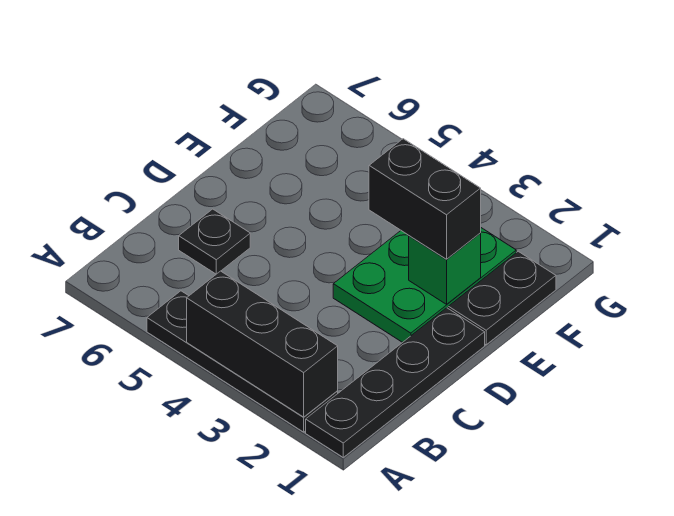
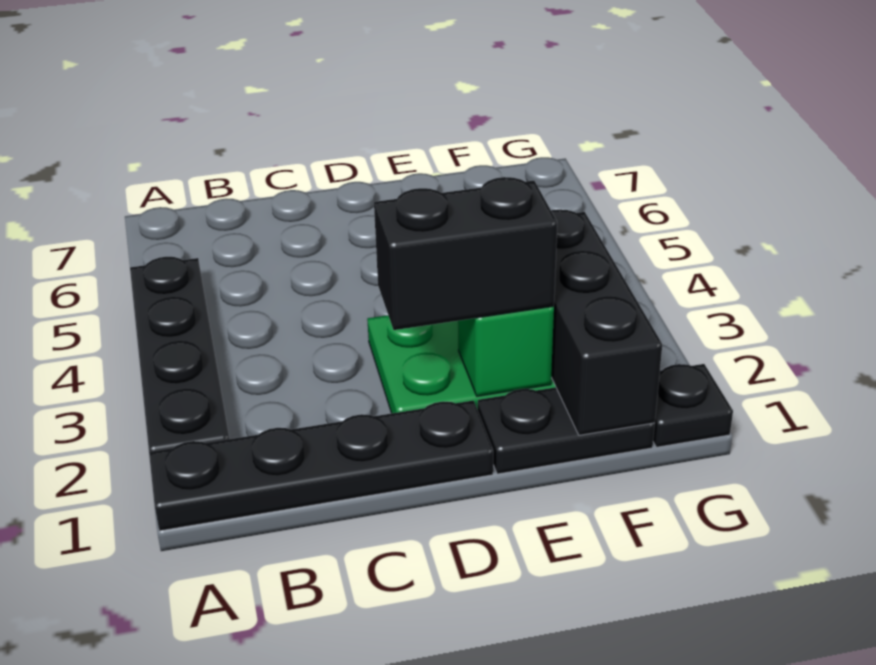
black brick A2:A4 level 2 -> black brick F1:F3 level 2
black plate C6 level 1 -> black plate G1 level 1
black brick E2:E3 level 3 -> black brick D2:E2 level 3

